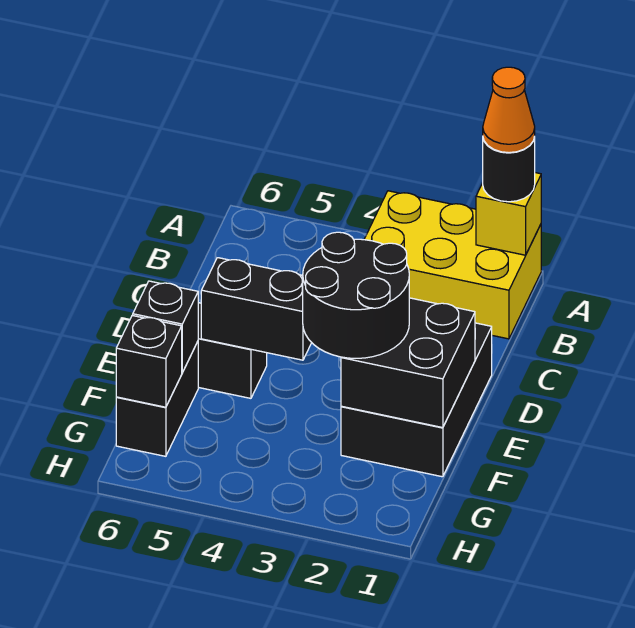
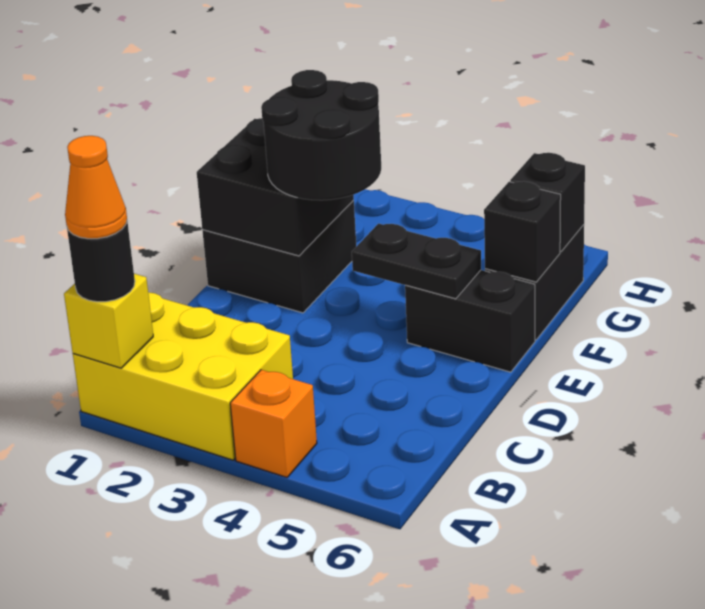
none -> orange brick A4 level 1
black brick D1:F2 level 1 -> black brick E1:F2 level 1
black brick E4:E5 level 2 -> black plate E4:E5 level 2

